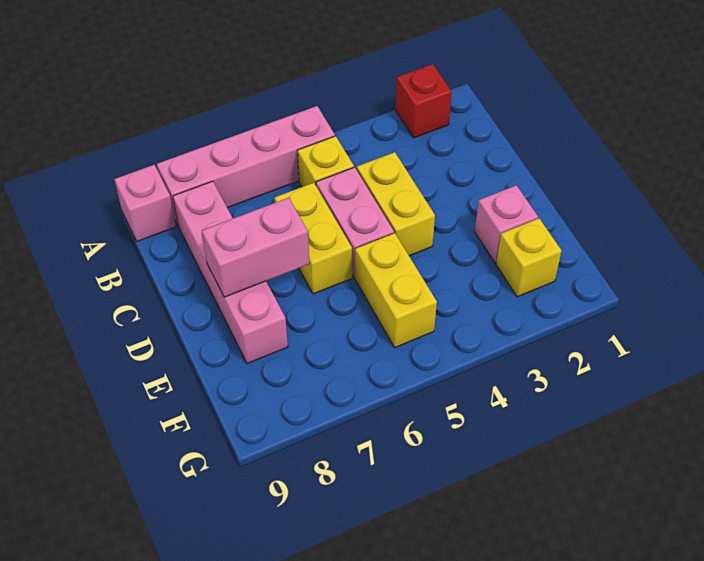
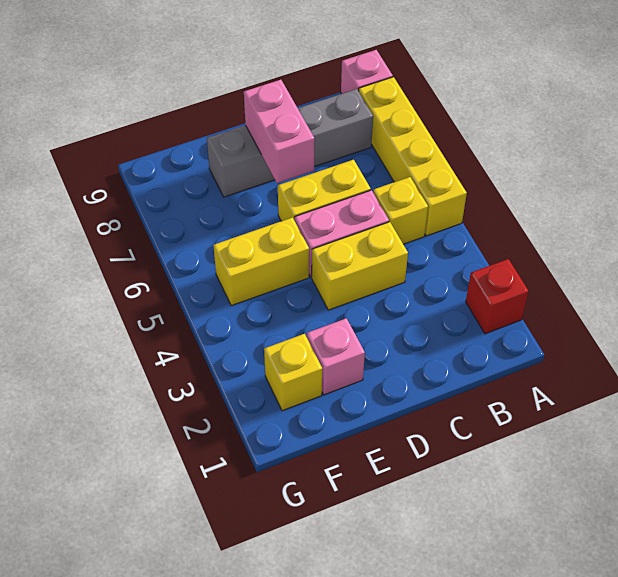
pink brick A5:A8 level 1 -> yellow brick A5:A8 level 1
pink brick B8:E8 level 1 -> grey brick B8:E8 level 1

